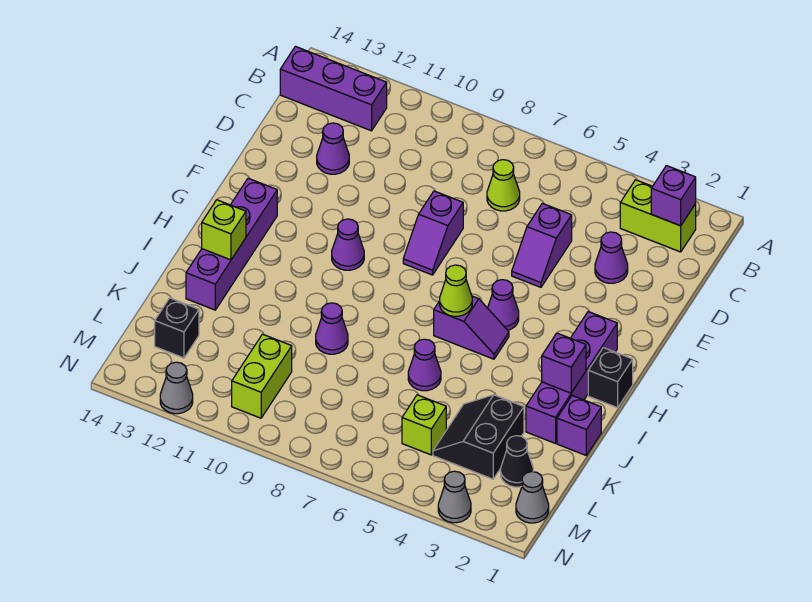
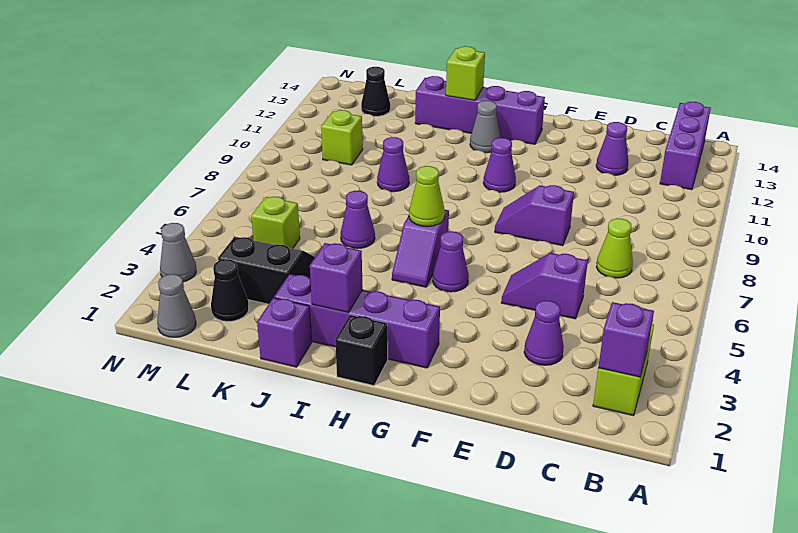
lime brick L10:M10 level 1 -> lime brick L10 level 1
black brick L13 level 1 -> black cone L13 level 1
grey cone N12 level 1 -> grey cone H12 level 1

